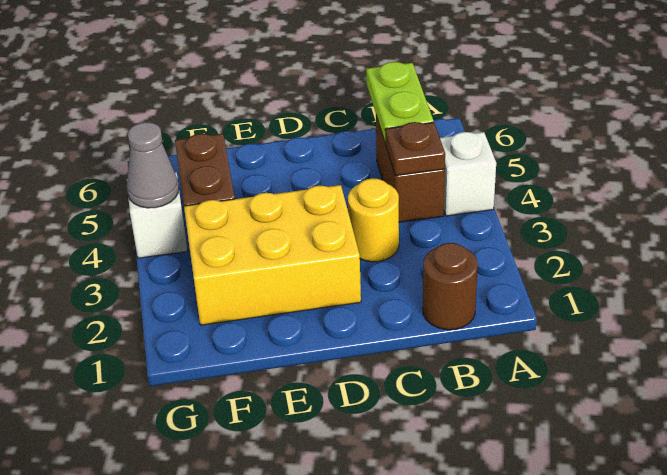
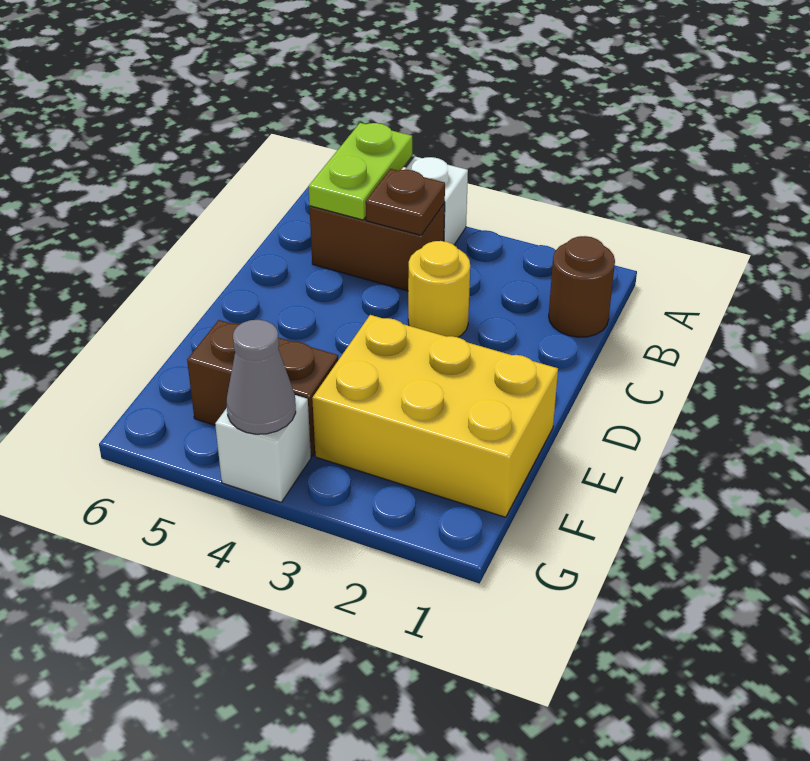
lime plate B5:B6 level 2 -> lime plate A5:B5 level 2
yellow brick D2:F3 level 1 -> yellow brick E1:F3 level 1

